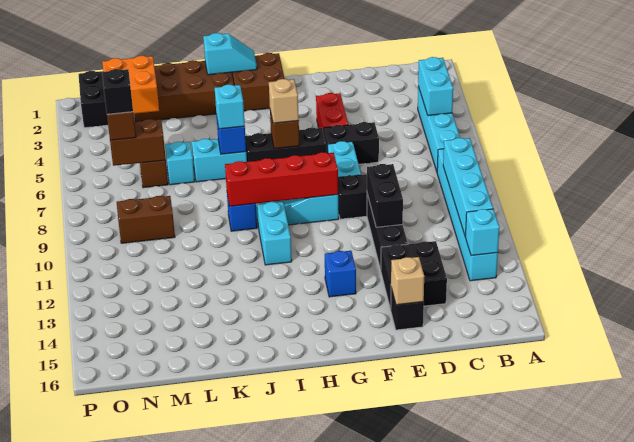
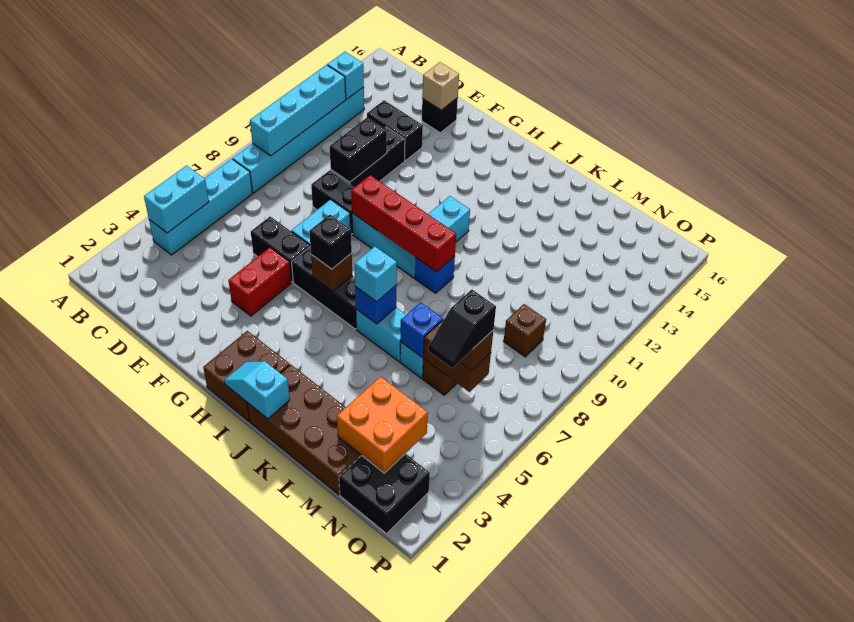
black brick D13:E14 level 1 -> black brick D13:E13 level 1
blue brick G13 level 1 -> blue brick L6 level 2
tan brick H6 level 3 -> black brick H6 level 3
brown brick M9:N9 level 1 -> brown brick N9 level 1

